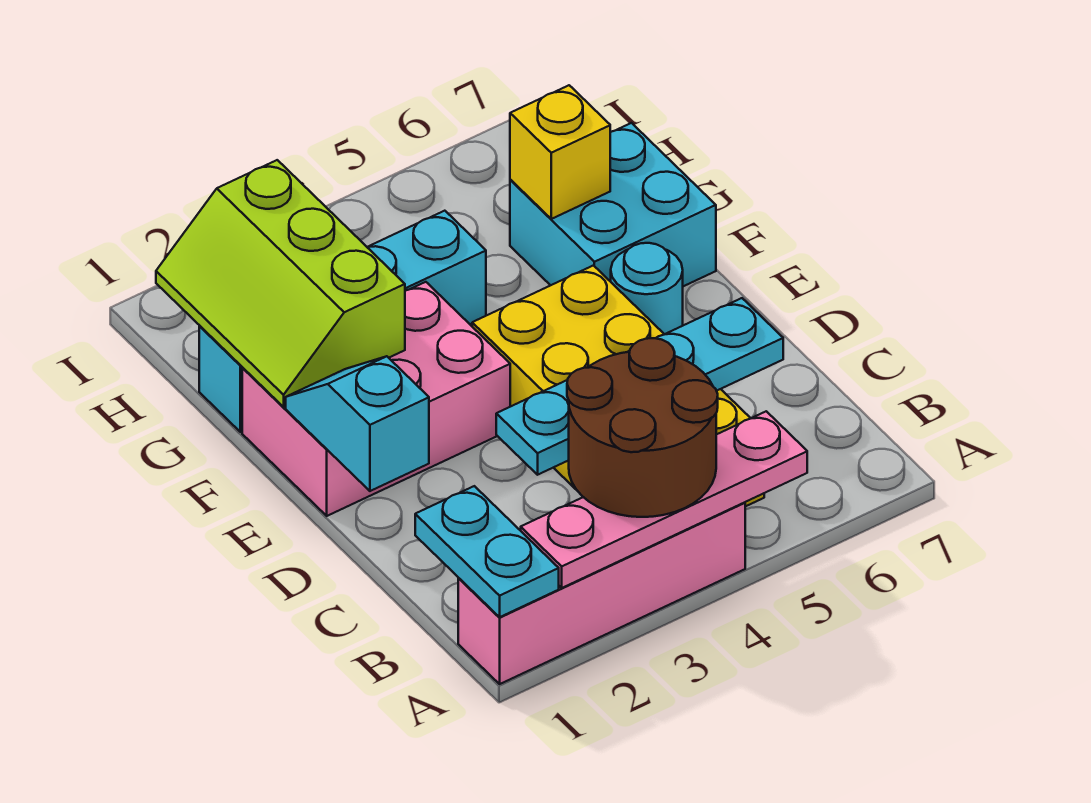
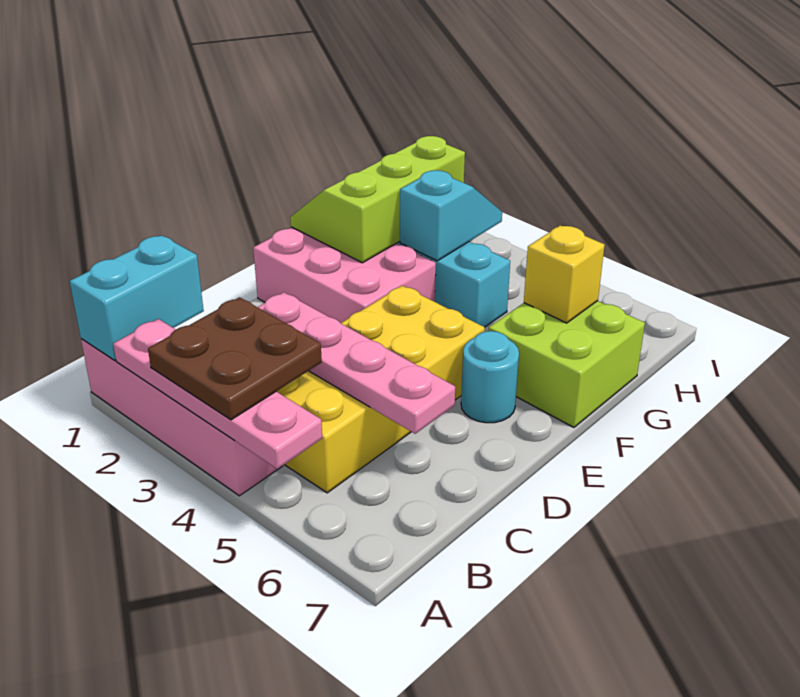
cyan plate A1:B1 level 2 -> cyan brick A1:B1 level 2
brown round brick A3:B4 level 3 -> brown plate A3:B4 level 3
cyan plate C3:C6 level 2 -> pink plate C3:C6 level 2
cyan slope D1:E1 level 2 top D -> cyan slope G3:H3 level 2 top G
cyan brick F6:G7 level 1 -> lime brick F6:G7 level 1

